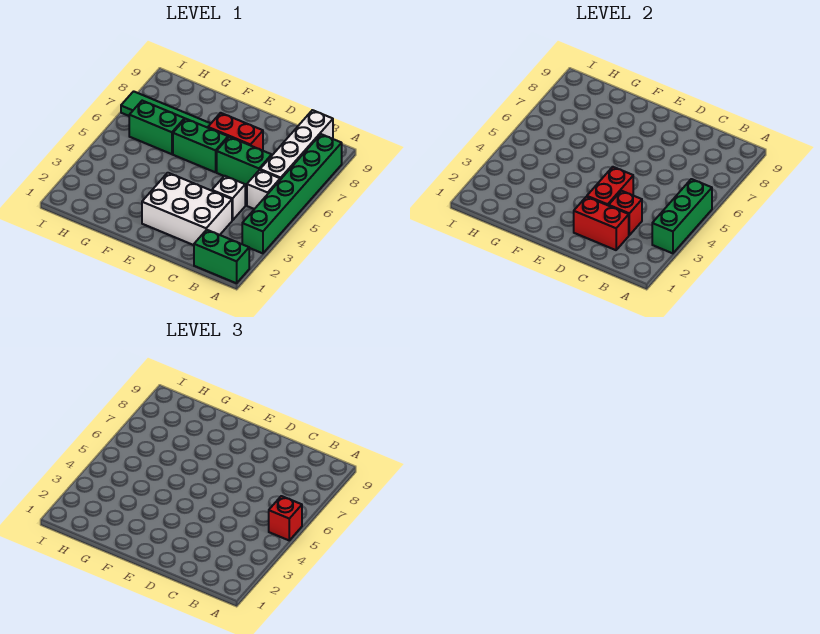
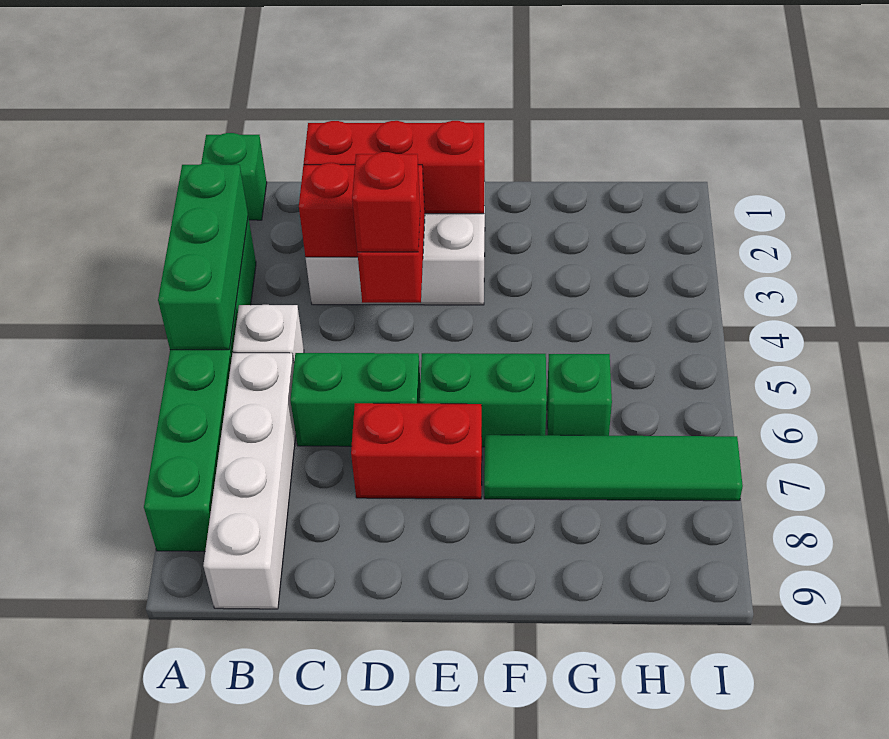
green brick A1:B1 level 1 -> green brick A1 level 1
red brick A5 level 3 -> red brick D4 level 3
red brick C2:D2 level 2 -> red brick C2:E2 level 2
white brick C4 level 1 -> none
green brick G6:H6 level 1 -> green brick G6 level 1

